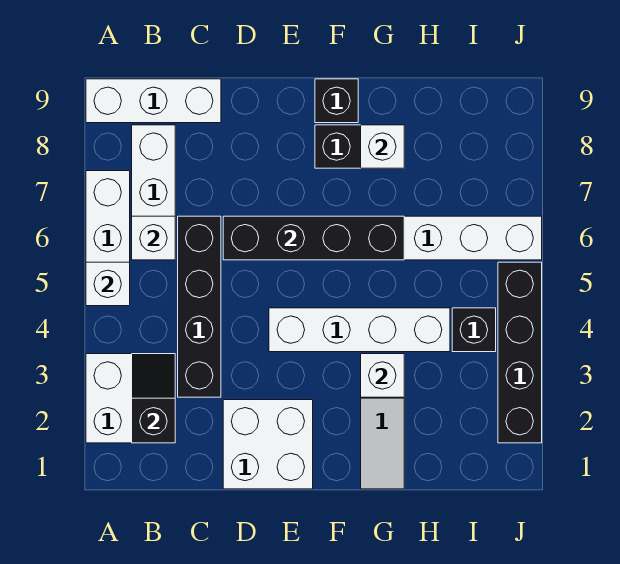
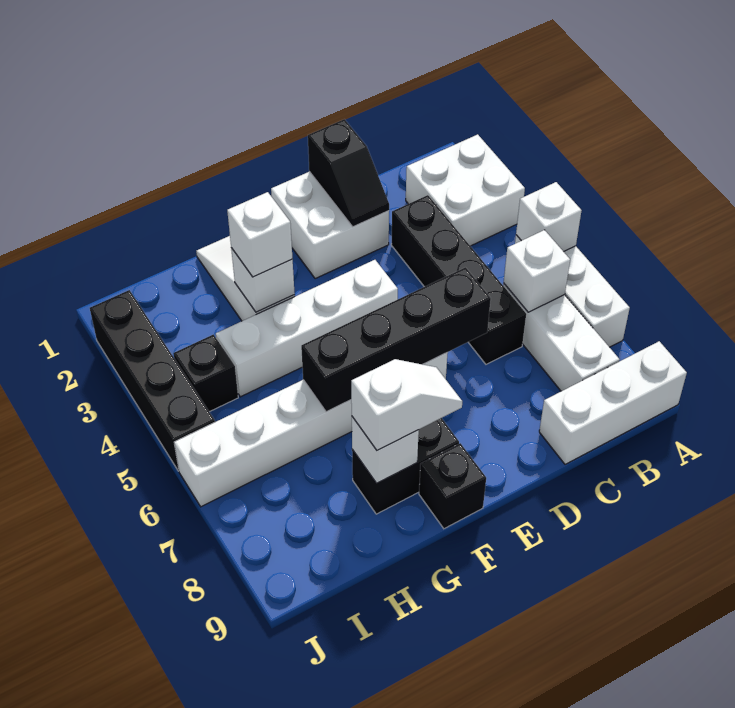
black slope B2:B3 level 2 top 2 -> black slope D1:D2 level 2 top 1
none -> white slope F8:G8 level 3 top G
none -> white brick G3 level 3

